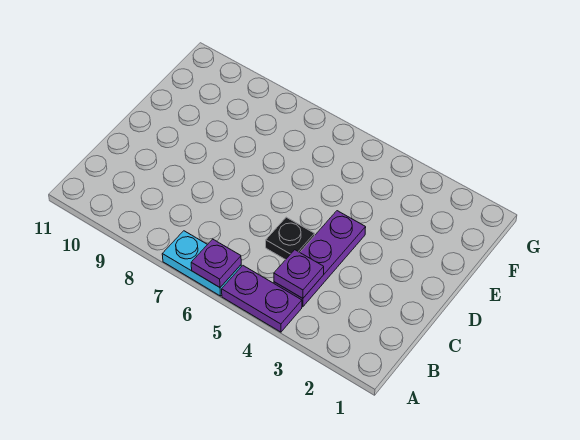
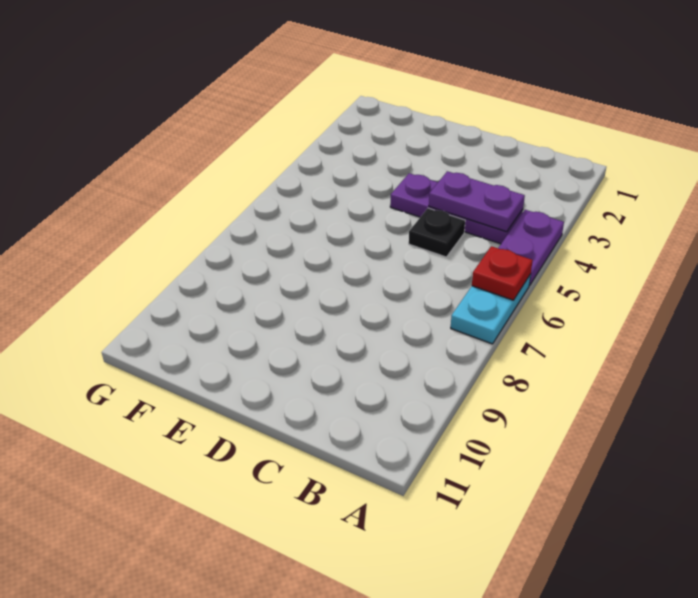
purple plate A6 level 2 -> red plate A6 level 2
purple plate B4 level 2 -> purple plate B4:C4 level 2

